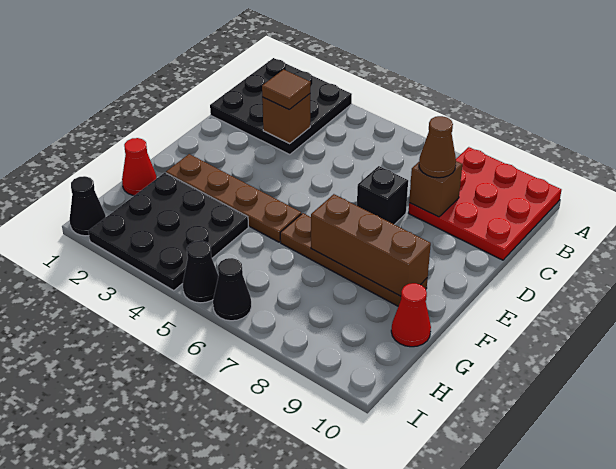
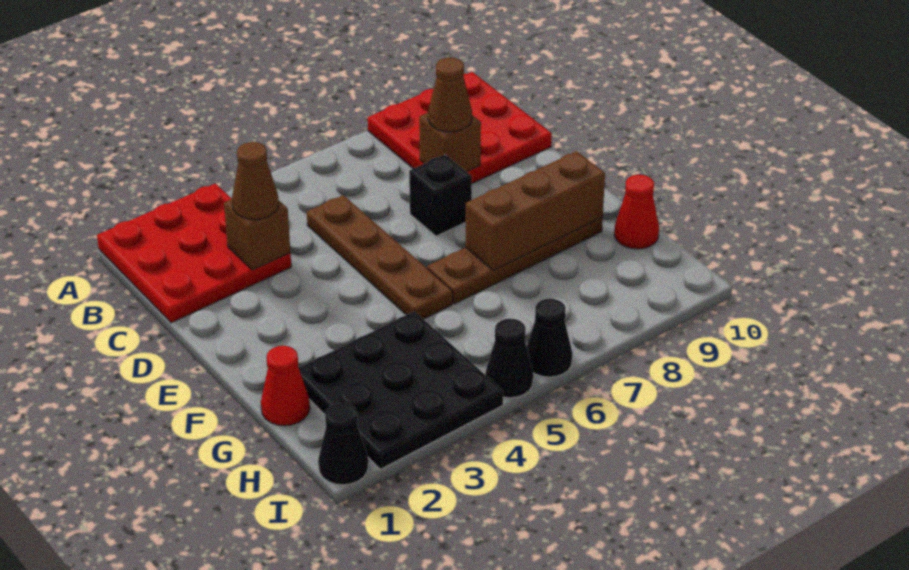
black plate A1:C3 level 1 -> red plate A1:C3 level 1
brown tile C3 level 3 -> brown cone C3 level 3
brown plate F2:F5 level 1 -> brown plate C5:F5 level 1

